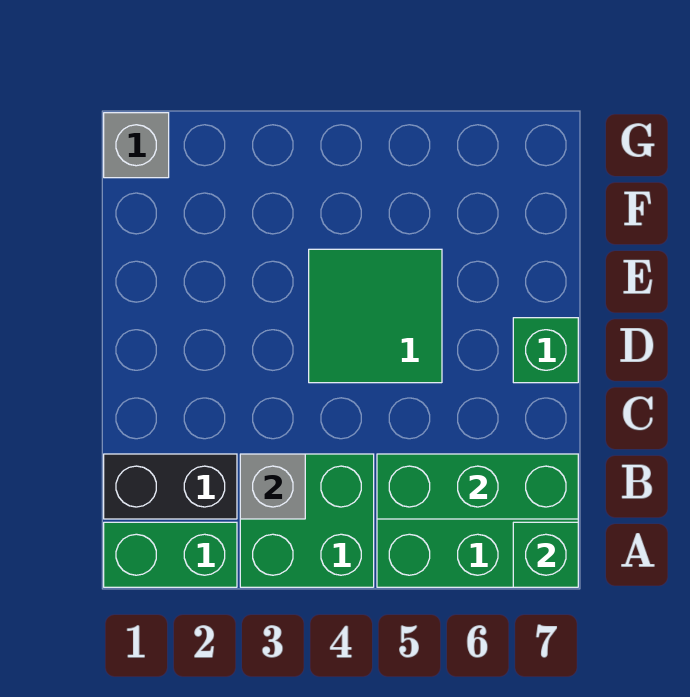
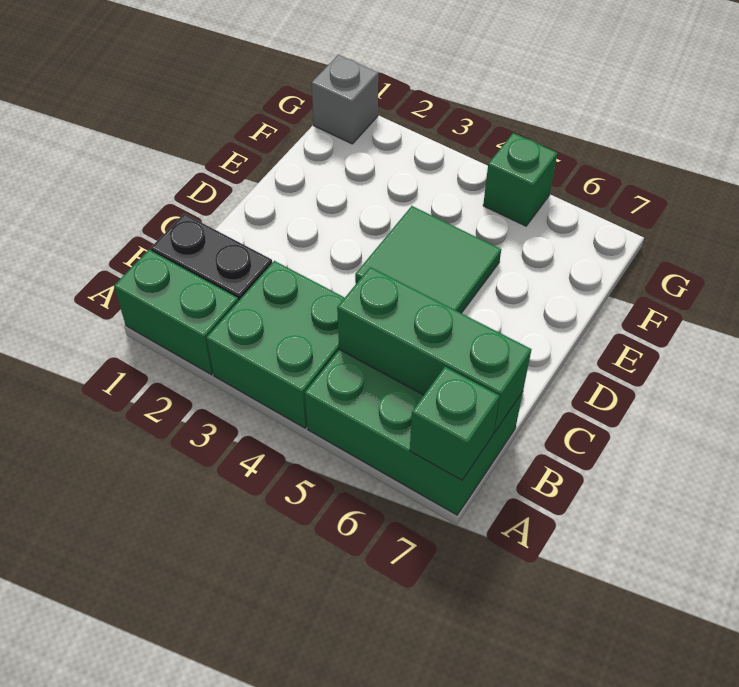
grey brick B3 level 2 -> none
green brick D7 level 1 -> green brick G5 level 1

